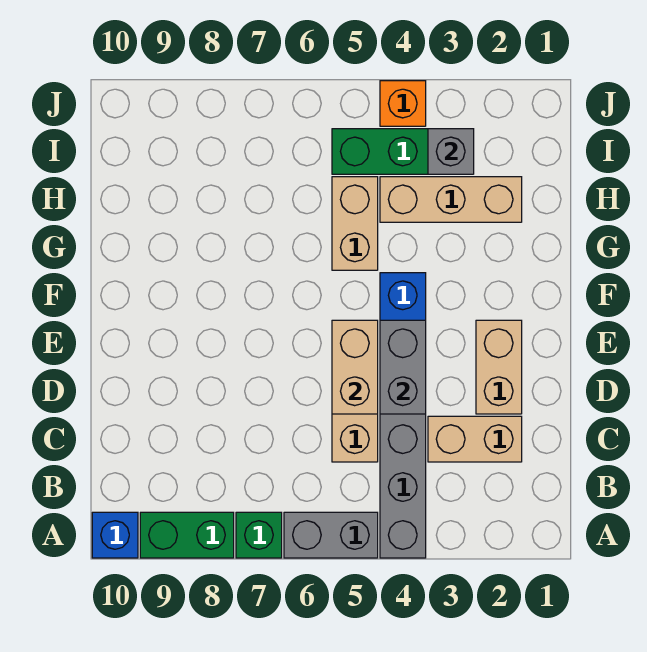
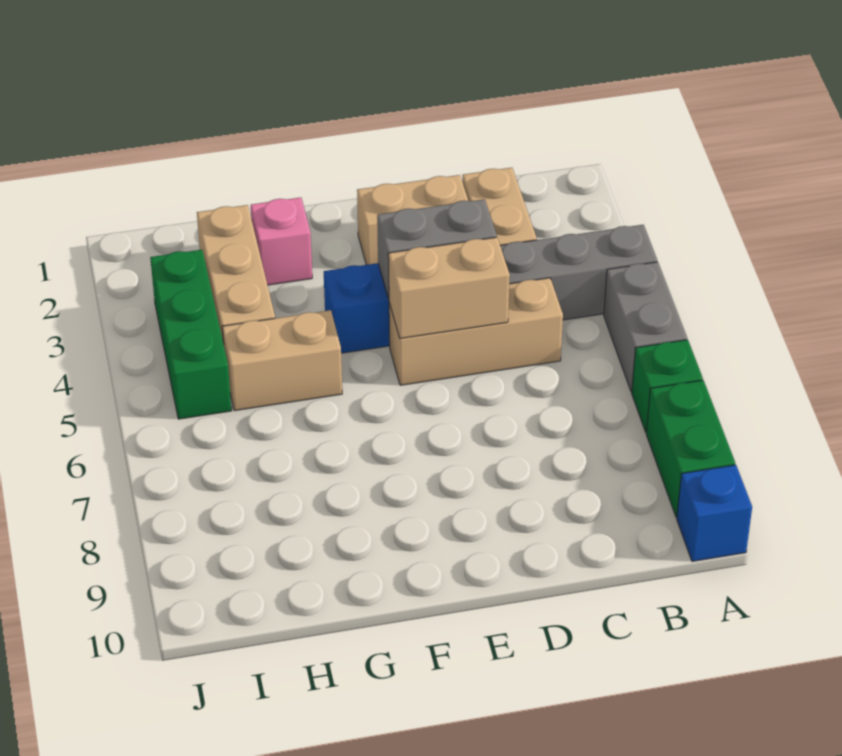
none -> pink brick G2 level 1
grey brick I3 level 2 -> none
orange brick J4 level 1 -> none

